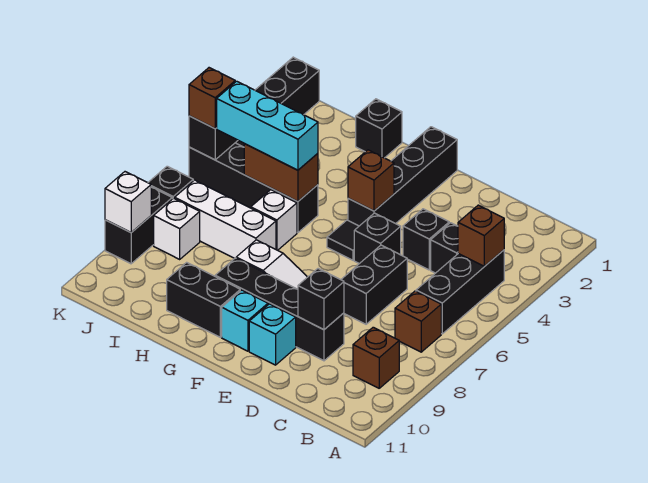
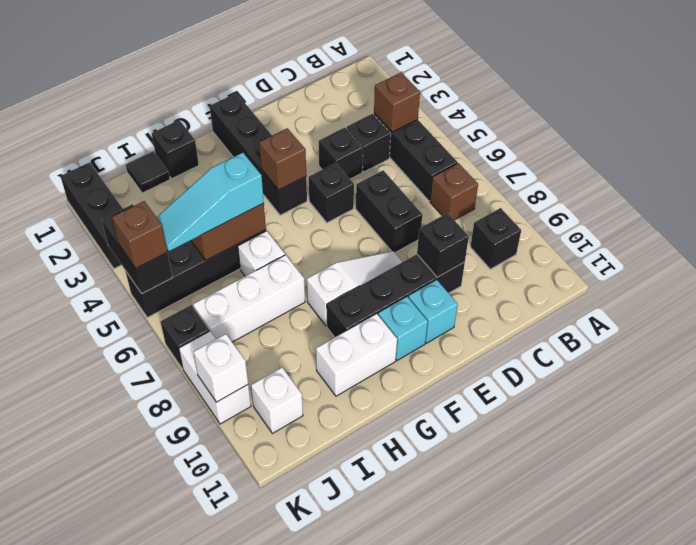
brown brick B9 level 1 -> black brick B9 level 1
black tile F5 level 1 -> black tile I1 level 1
black brick G10:H10 level 1 -> white brick G10:H10 level 1
cyan brick H5:J5 level 3 -> cyan slope H5:J5 level 3 top H
white brick J8 level 1 -> white brick J10 level 1
black brick K8:K9 level 1 -> white brick K8:K9 level 1

